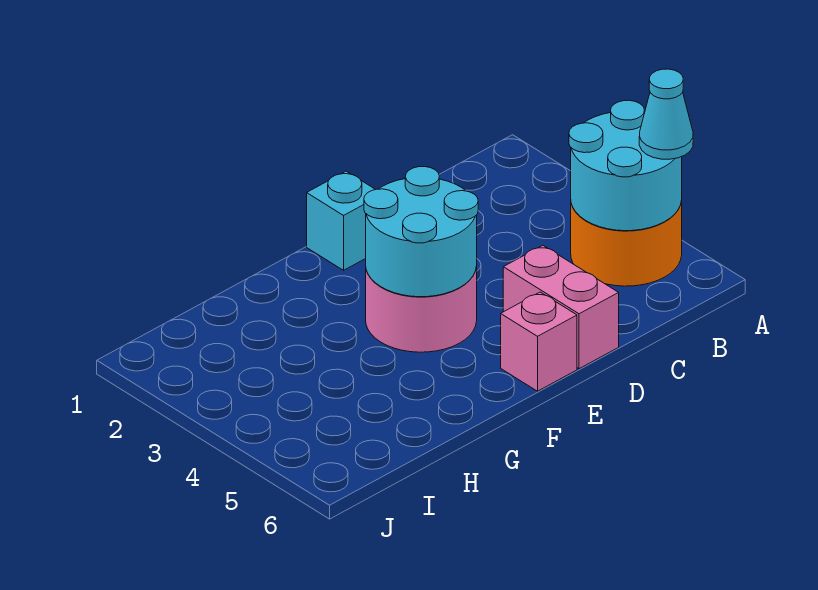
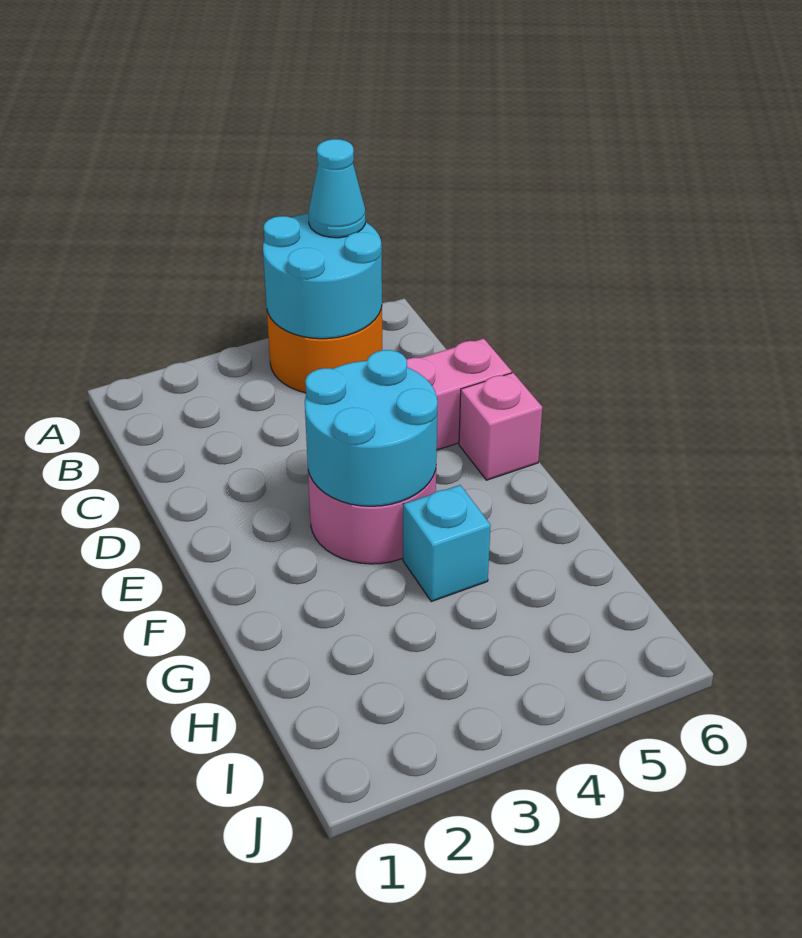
cyan brick E1 level 1 -> cyan brick G4 level 1

